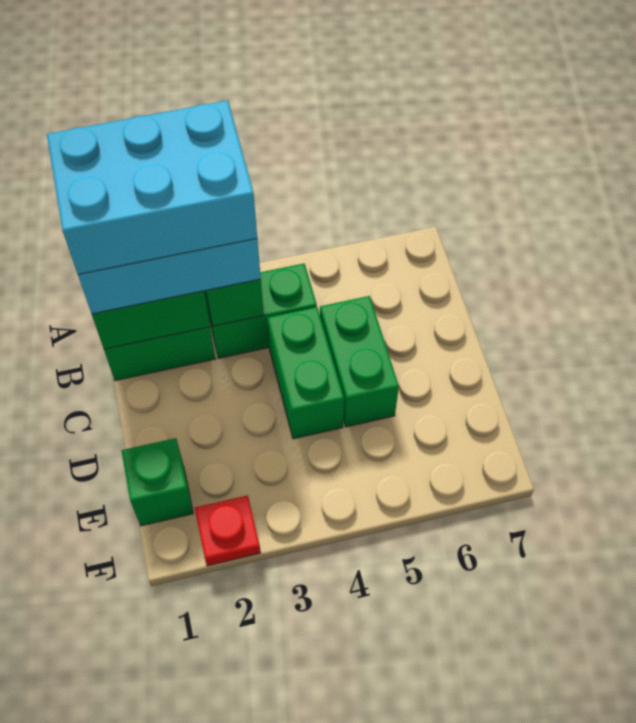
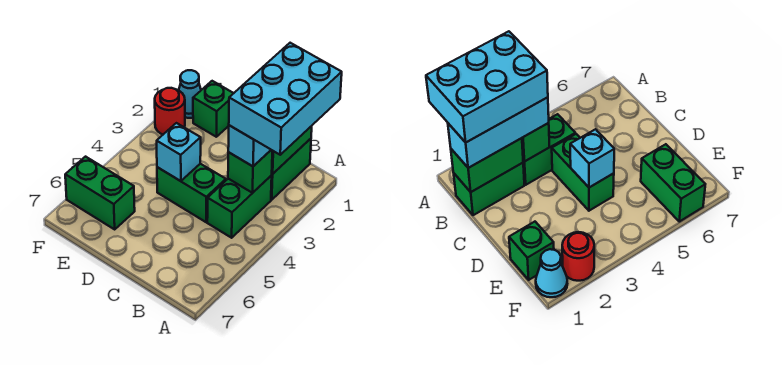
green brick C5:D5 level 1 -> green brick E6:F6 level 1
none -> cyan brick D4 level 2
none -> cyan cone F1 level 1
red plate F2 level 1 -> red round brick F2 level 1

